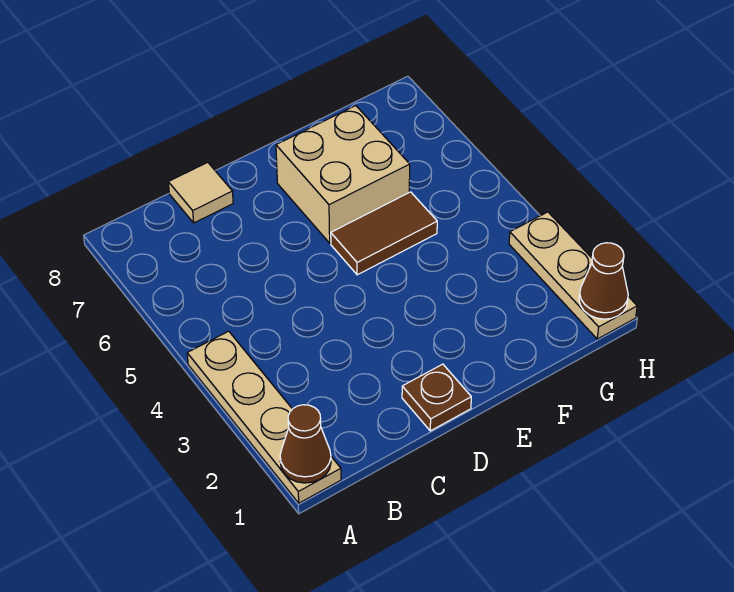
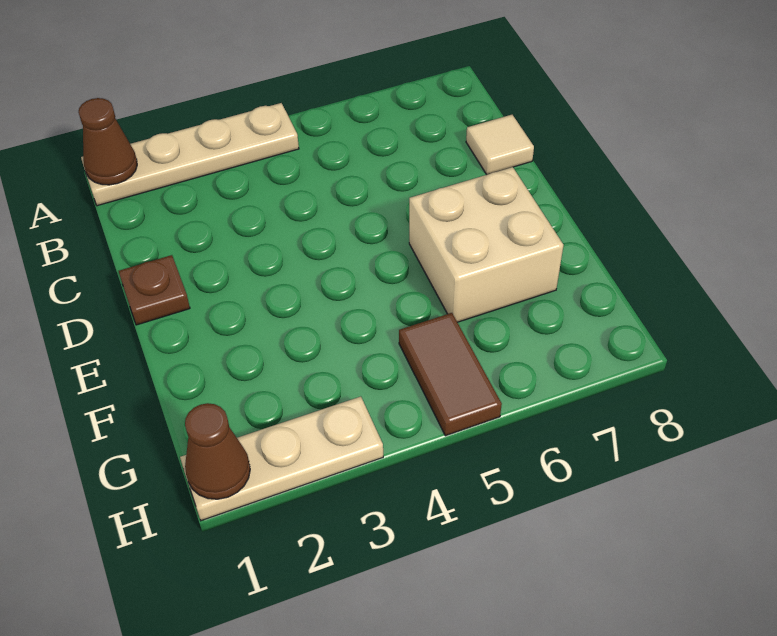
brown tile E5:F5 level 1 -> brown tile G5:H5 level 1

